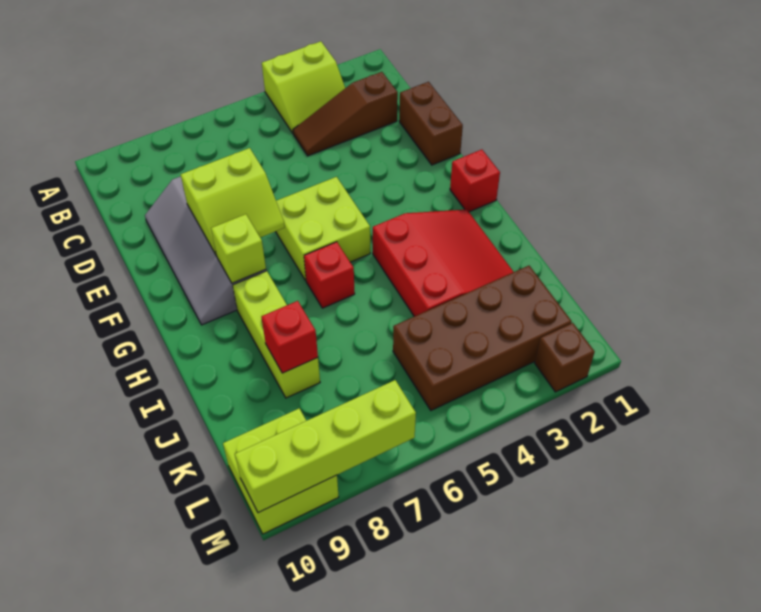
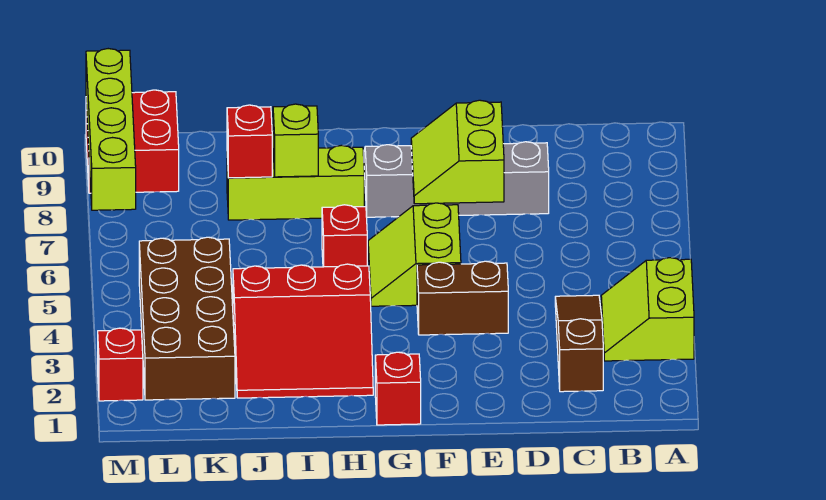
brown brick D1:E1 level 1 -> brown brick E4:F4 level 1
lime brick F5:G6 level 1 -> lime slope F5:G6 level 1 top F
lime brick G8 level 2 -> lime brick I8 level 2
lime brick L9:M10 level 1 -> red brick L9:M10 level 1
brown brick M2 level 1 -> red brick M2 level 1

